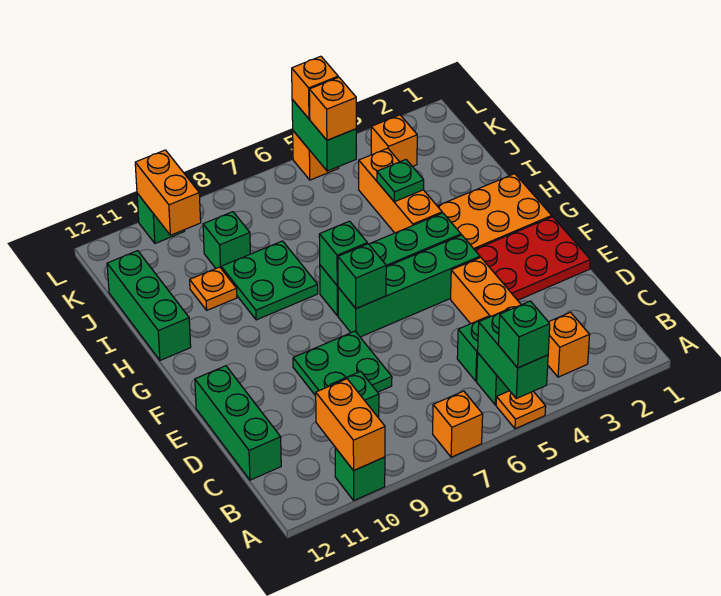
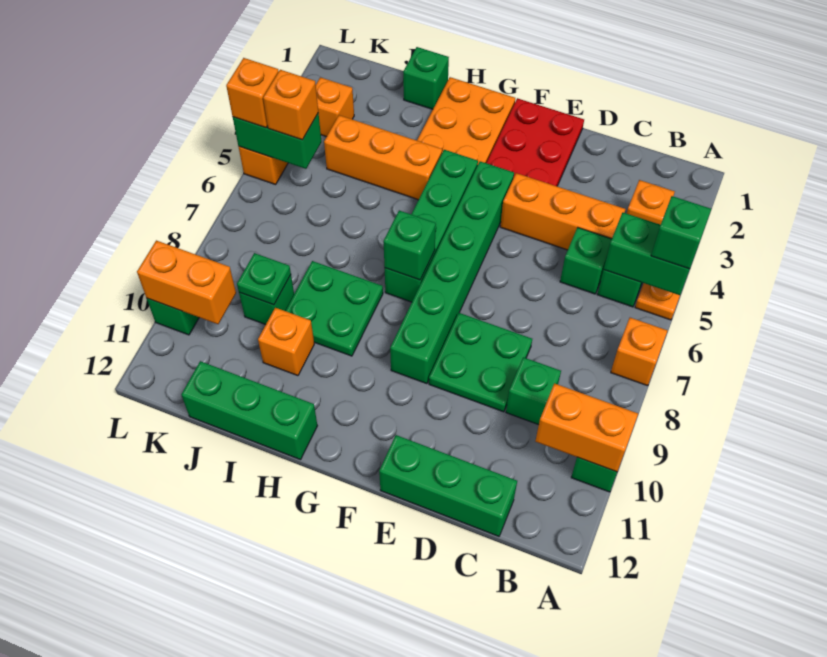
green brick F4:F7 level 1 -> green brick F4:F9 level 1
green brick F7 level 2 -> green brick I1 level 1
green plate I4 level 2 -> green plate J9 level 2
orange plate I10 level 1 -> orange brick I10 level 1

